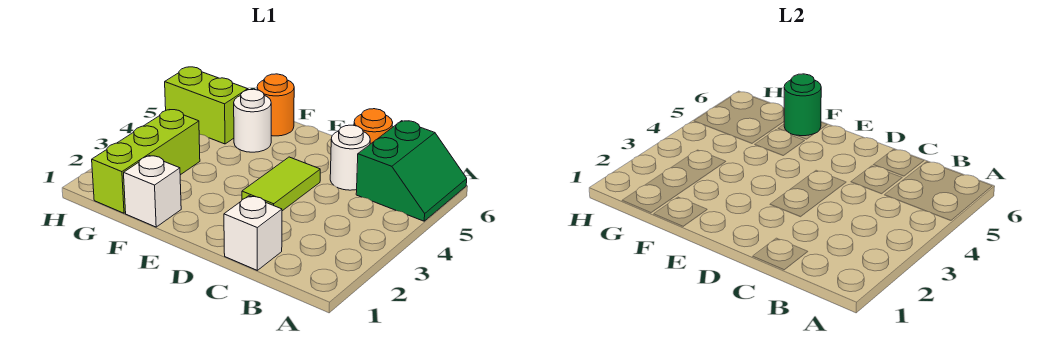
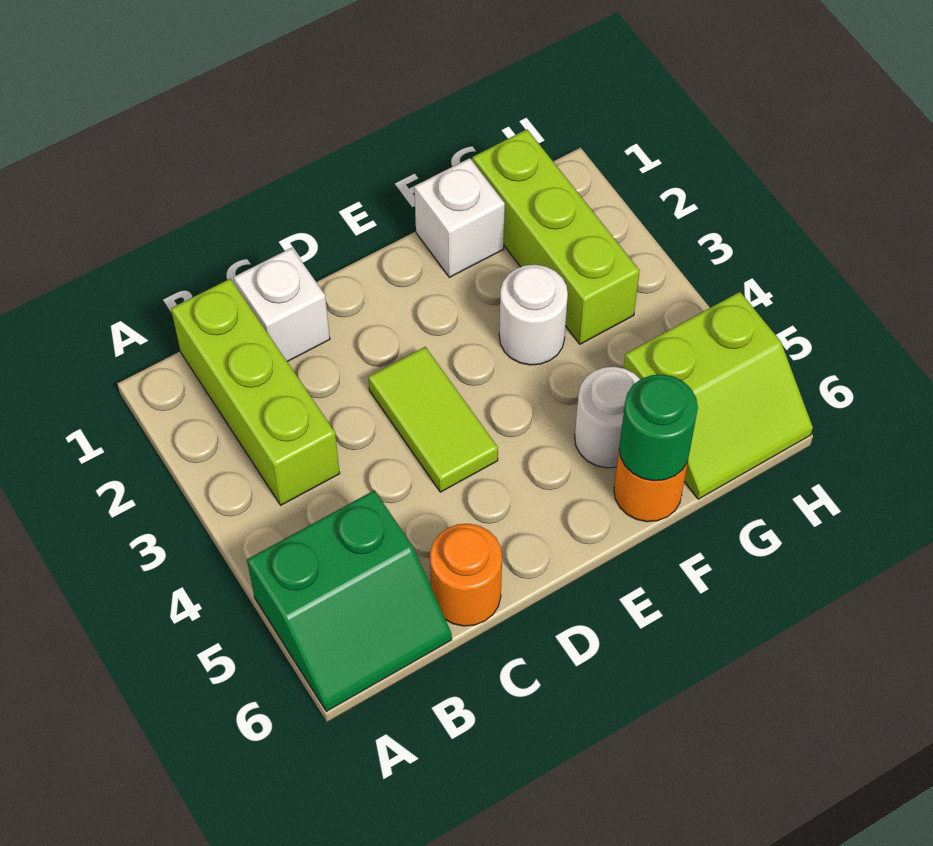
green slope A5:B6 level 1 top B -> green slope A5:B6 level 1 top 5
none -> lime brick B1:B3 level 1
white round brick C5 level 1 -> white round brick F3 level 1

